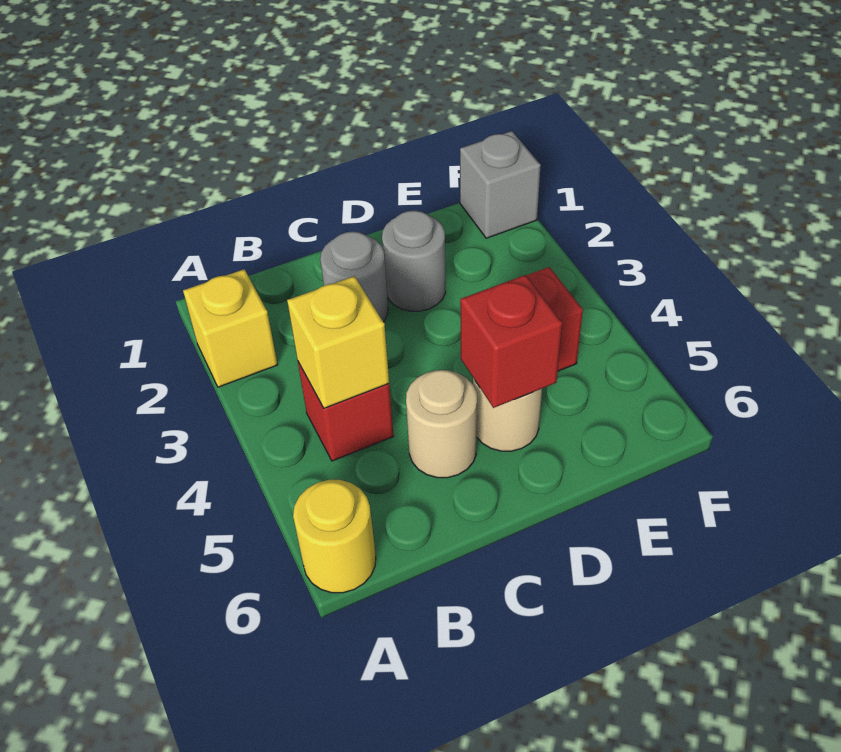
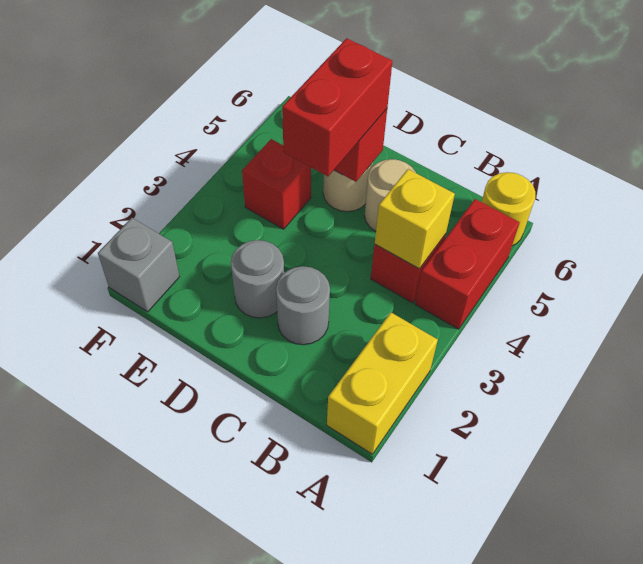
yellow brick A2 level 1 -> yellow brick A1:A2 level 1
none -> red brick A4:A5 level 1
none -> red brick D4:D5 level 3

